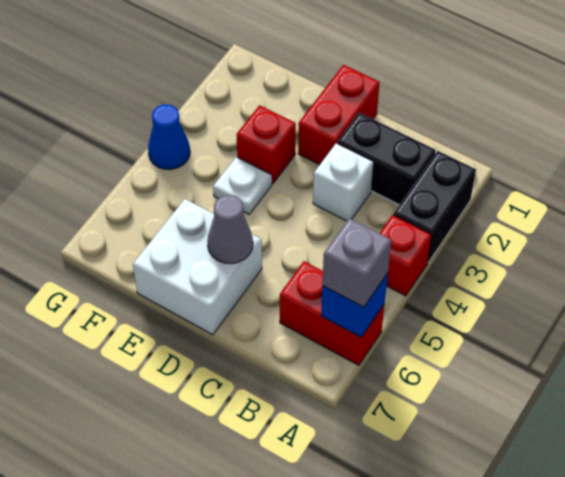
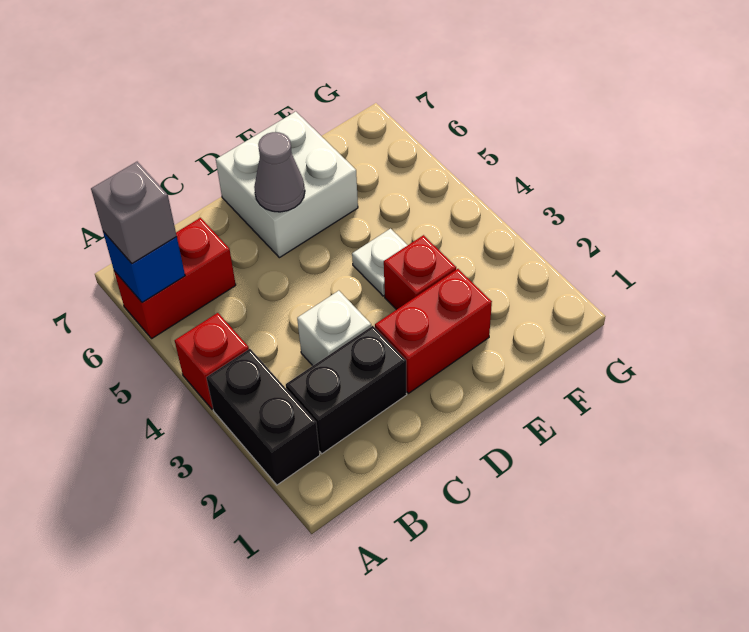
red brick D1:D2 level 1 -> red brick D2:E2 level 1
blue cone G4 level 1 -> none

